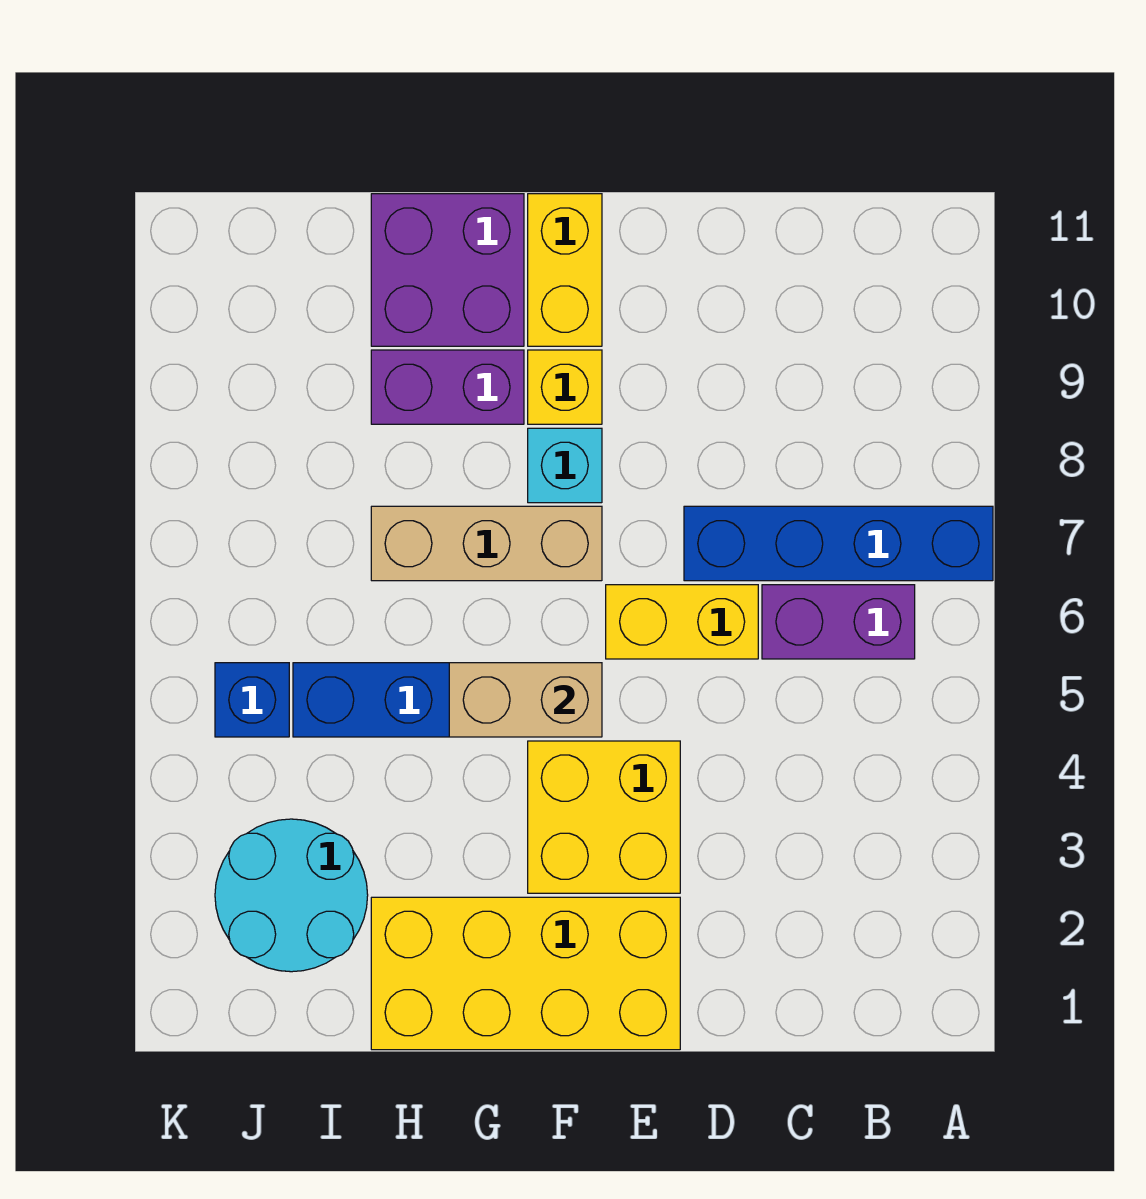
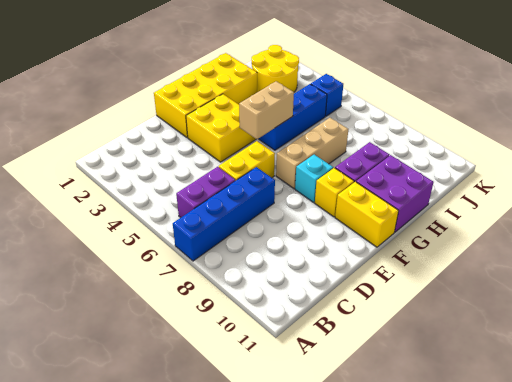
cyan round brick I2:J3 level 1 -> yellow round brick I2:J3 level 1

